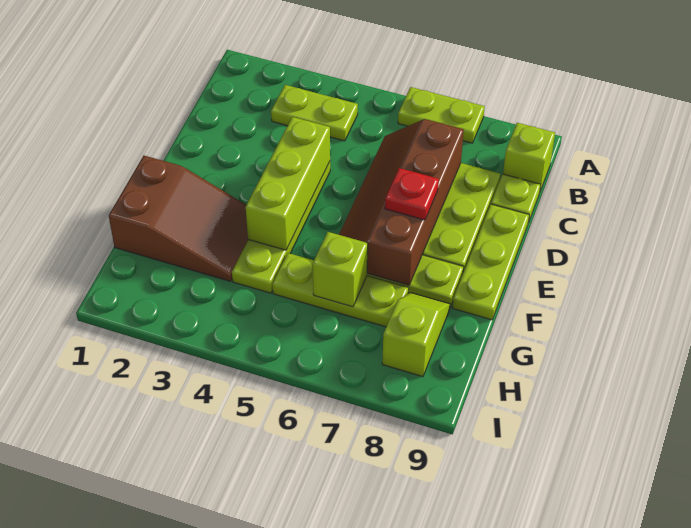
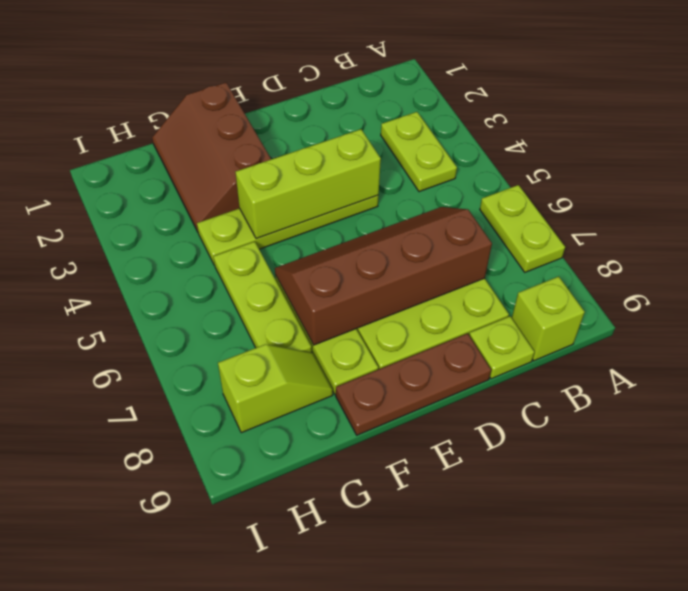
lime plate D9:F9 level 1 -> brown plate D9:F9 level 1
red plate E7 level 3 -> none
brown slope F1:G3 level 1 top 1 -> brown slope F1:G3 level 1 top F
lime brick G6 level 2 -> none

